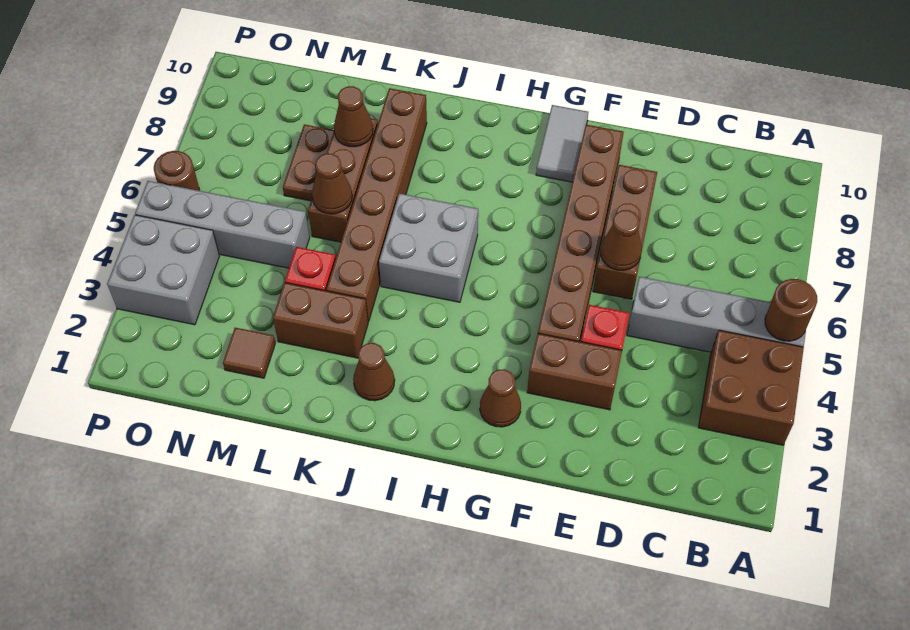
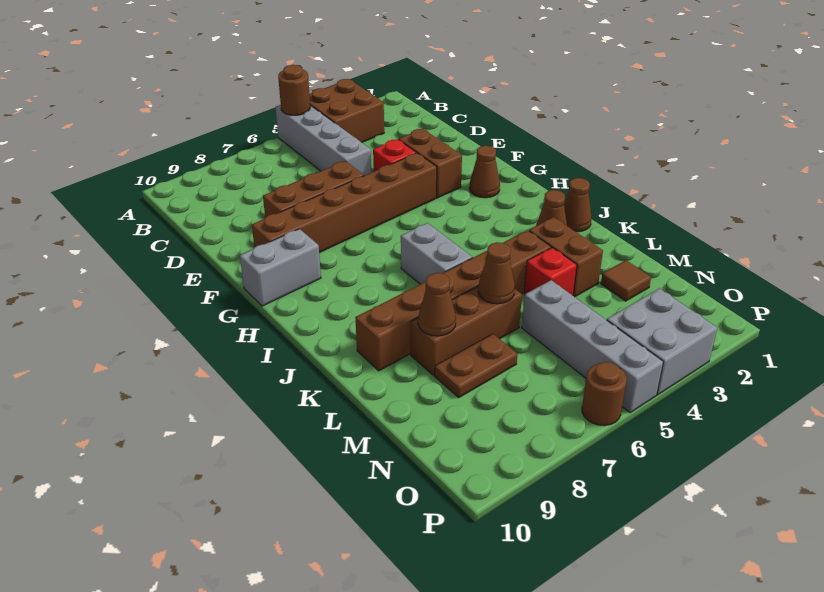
brown cone E6 level 2 -> brown cone J1 level 1
grey tile G9:G10 level 1 -> grey brick G9:G10 level 1
grey brick I5:J6 level 1 -> grey brick I6:J6 level 1

